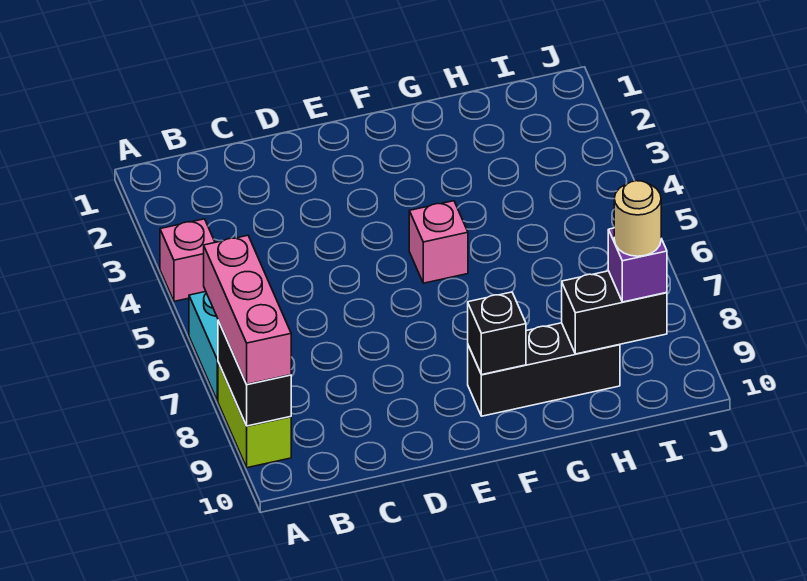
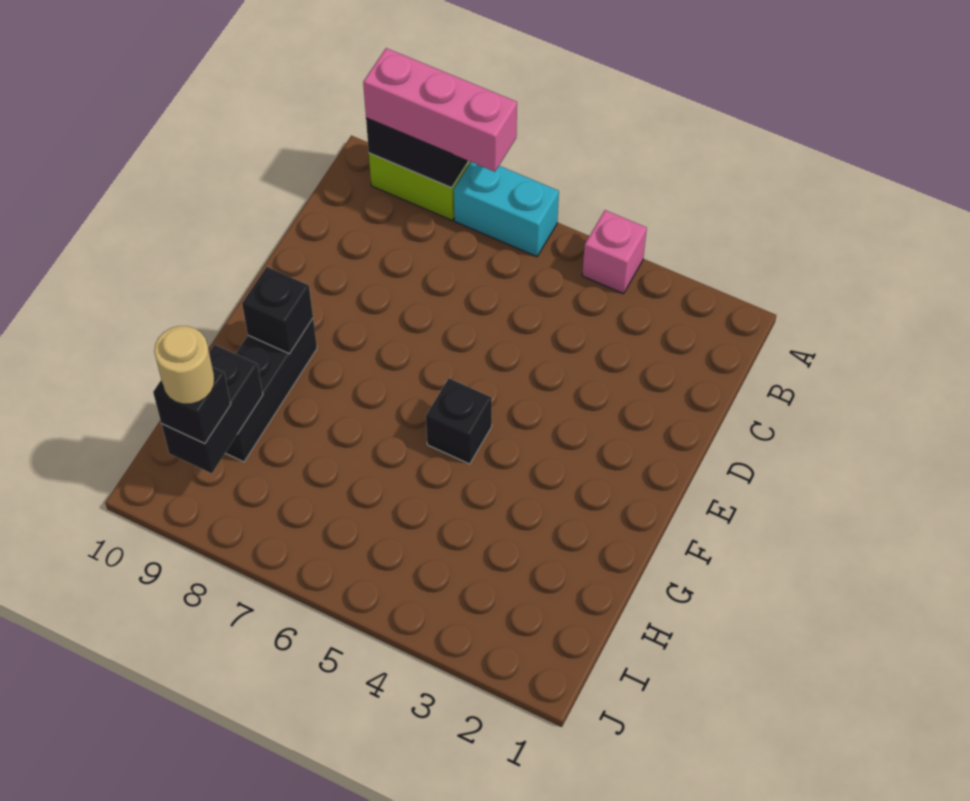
pink brick F5 level 1 -> black brick F5 level 1
purple brick I9 level 3 -> black brick I9 level 3

